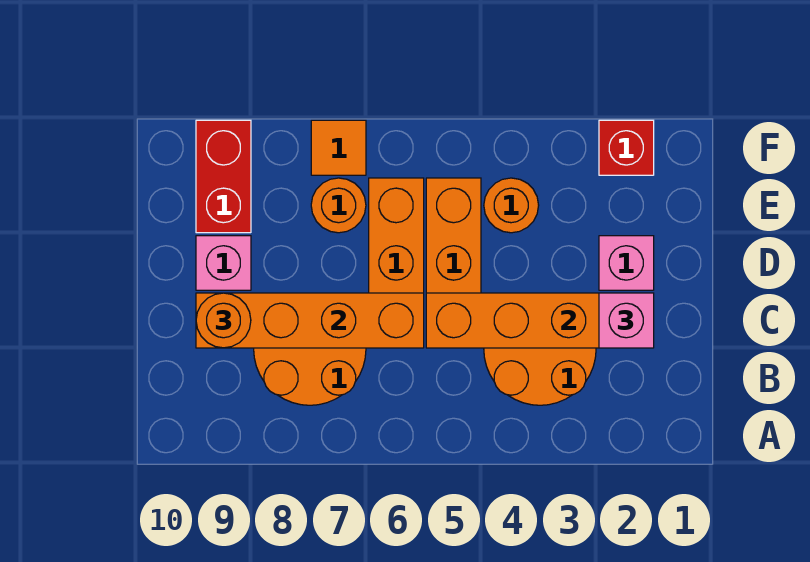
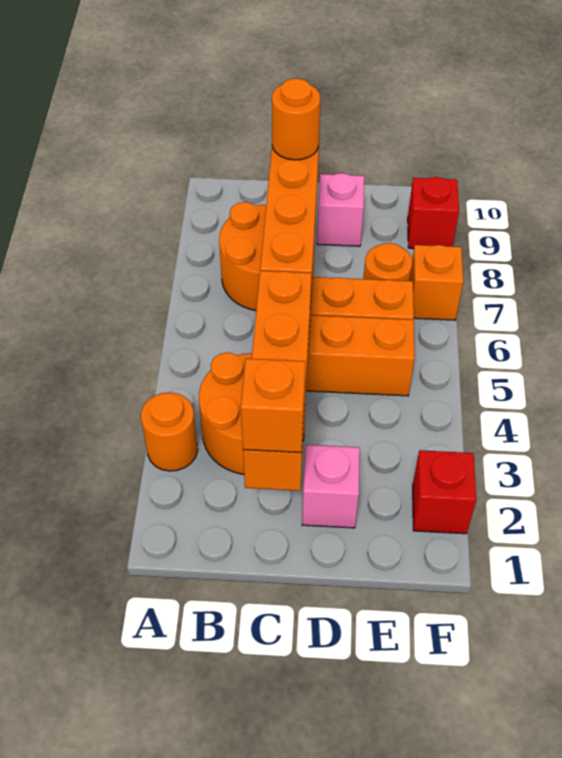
pink brick C2 level 3 -> orange brick C2 level 3
orange round brick E4 level 1 -> orange round brick A3 level 1
red brick E9:F9 level 1 -> red brick F9 level 1
orange tile F7 level 1 -> orange brick F7 level 1

